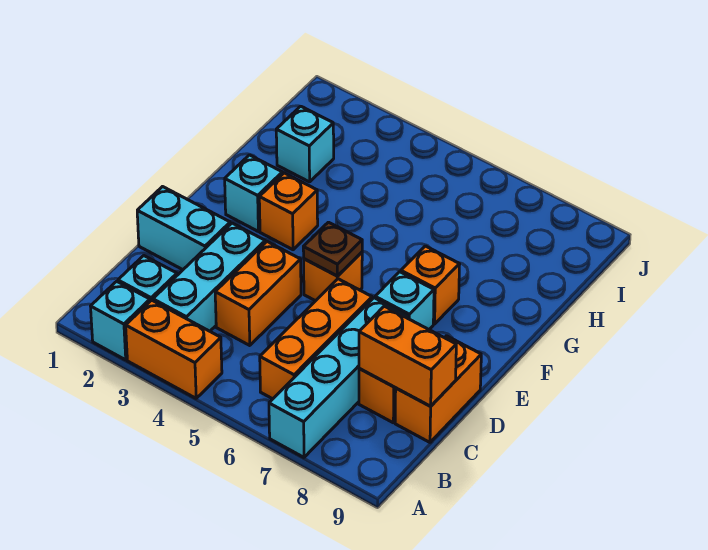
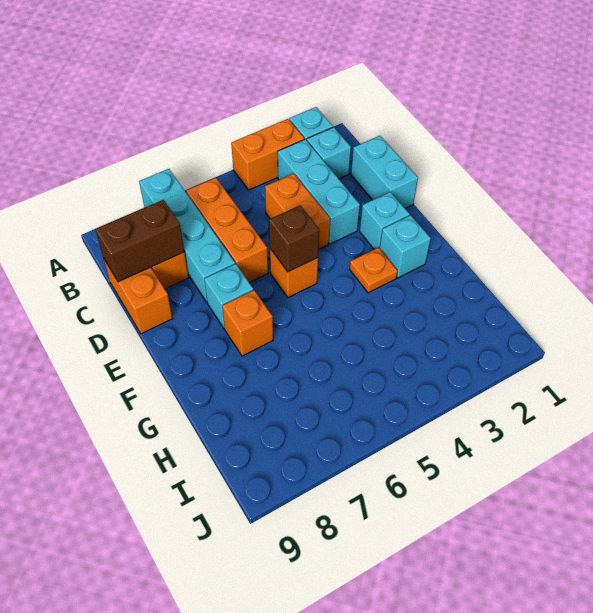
orange brick C8:C9 level 2 -> brown brick C8:C9 level 2
cyan brick D1:D2 level 1 -> cyan brick C1:D1 level 1
brown plate E5 level 2 -> brown brick E5 level 2
orange brick F3 level 1 -> orange plate F3 level 1
cyan brick H2 level 1 -> cyan brick E2 level 1

